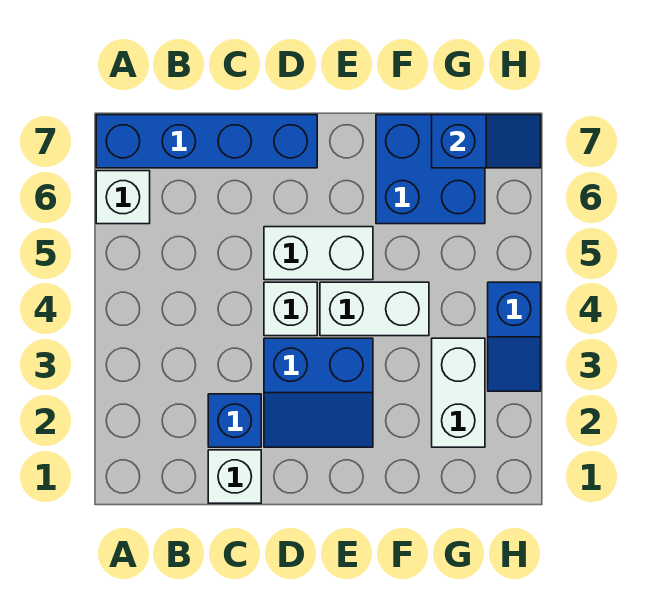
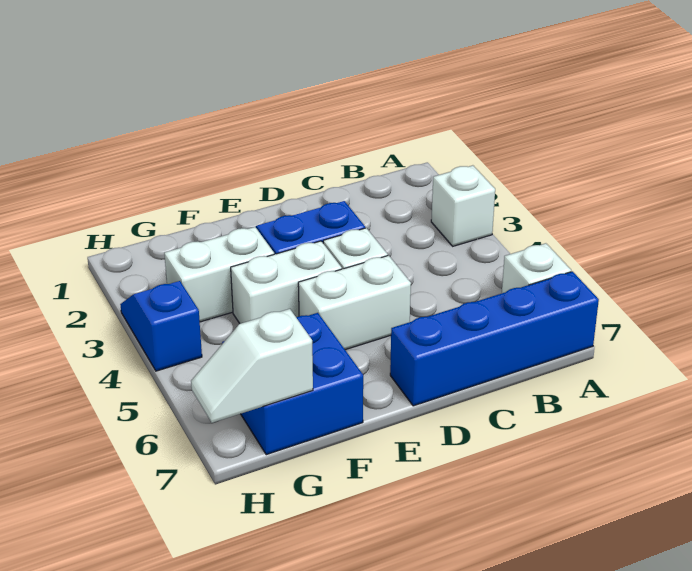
white brick C1 level 1 -> white brick A3 level 1
blue brick C2 level 1 -> none
white brick G2:G3 level 1 -> white brick F3:G3 level 1
blue slope G7:H7 level 2 top G -> white slope G7:H7 level 2 top G

